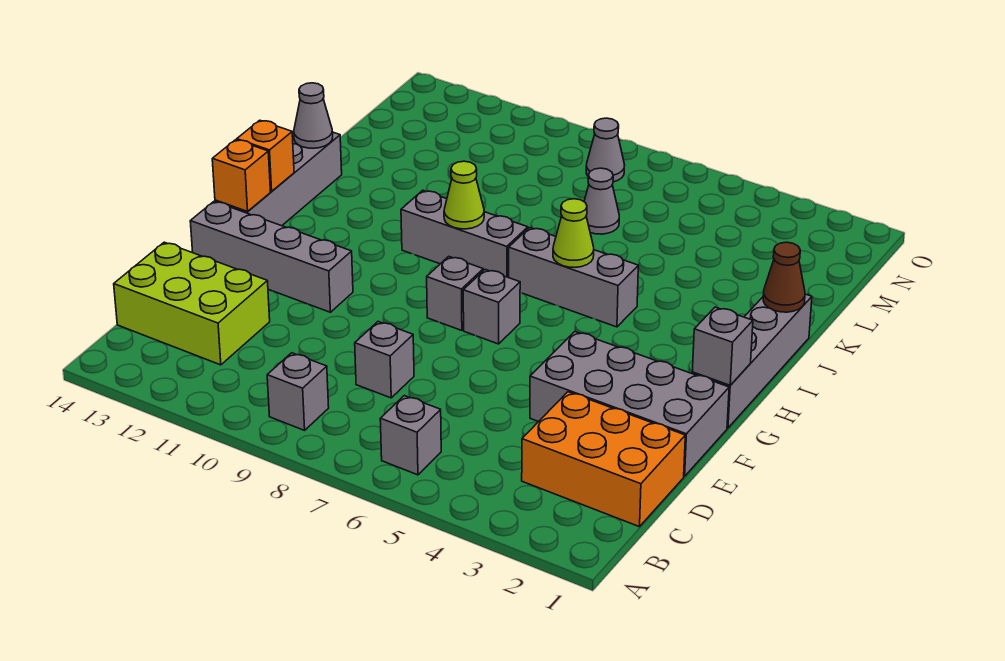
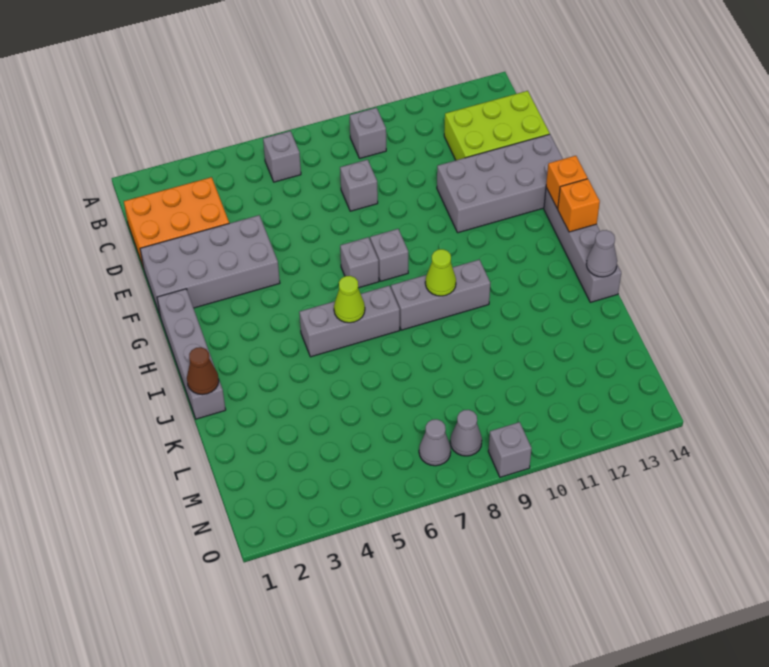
grey brick F11:F14 level 1 -> grey brick E11:F14 level 1
grey brick G1 level 2 -> grey brick O9 level 1
grey cone L7 level 1 -> grey cone N7 level 1

